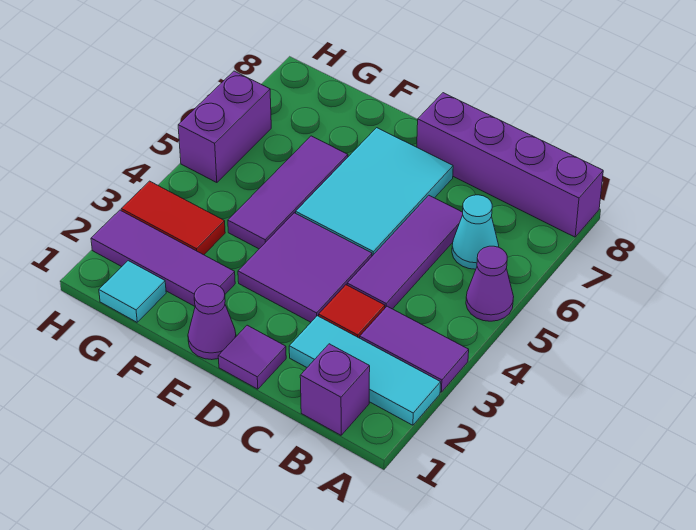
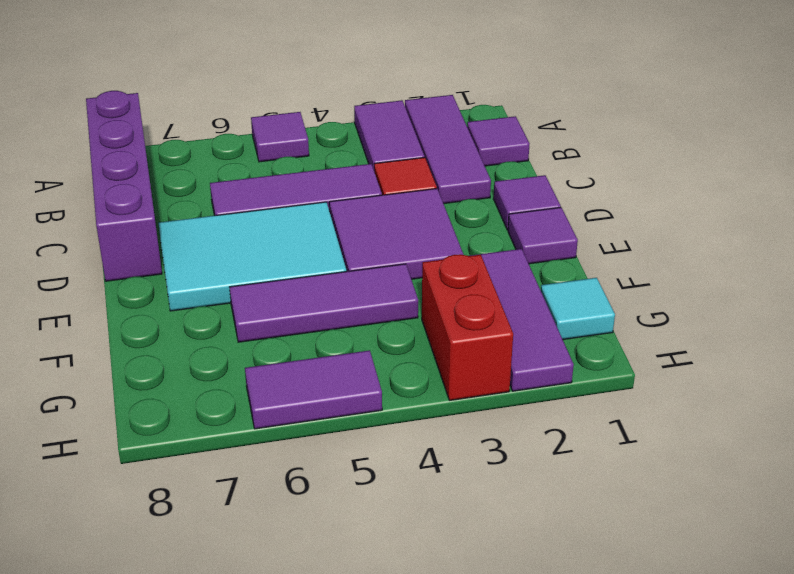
cyan tile A2:C2 level 1 -> purple tile A2:C2 level 1
purple cone A5 level 1 -> purple tile A5 level 1
purple brick B1 level 1 -> purple tile B1 level 1
cyan cone B6 level 1 -> none
purple cone E1 level 1 -> purple tile E1 level 1
red tile G3:H3 level 1 -> red brick G3:H3 level 1
purple brick H5:H6 level 1 -> purple tile H5:H6 level 1

